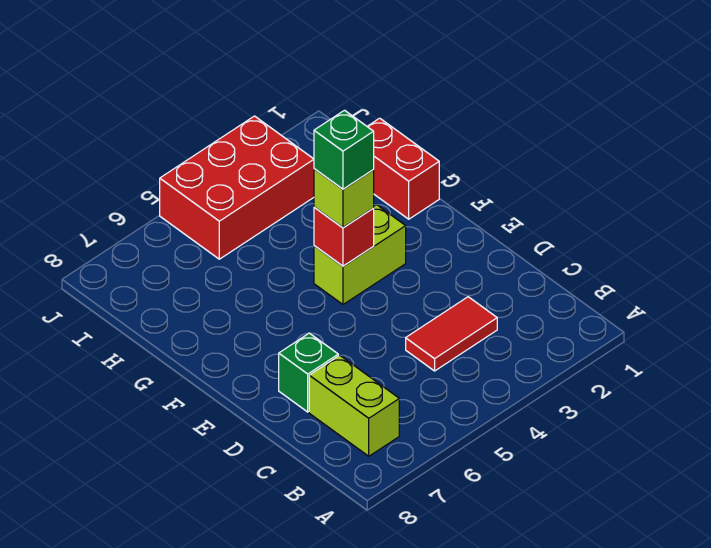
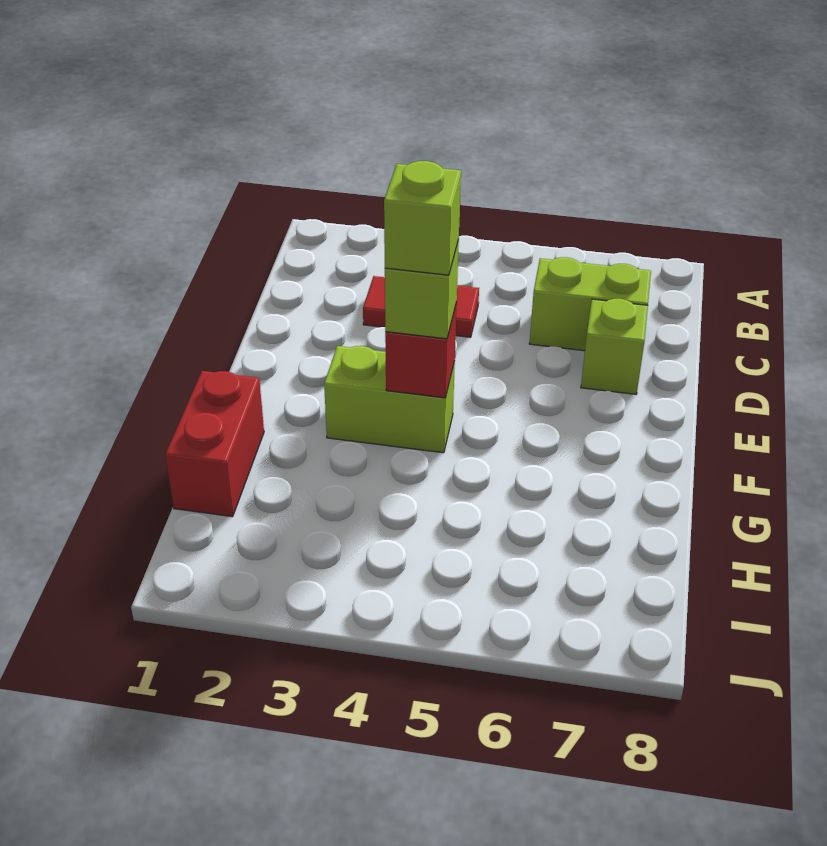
lime brick B7:C7 level 1 -> lime brick C6:C7 level 1
green brick D7 level 1 -> lime brick D7 level 1
green brick F4 level 4 -> lime brick F4 level 4
red brick I3:J5 level 1 -> none

